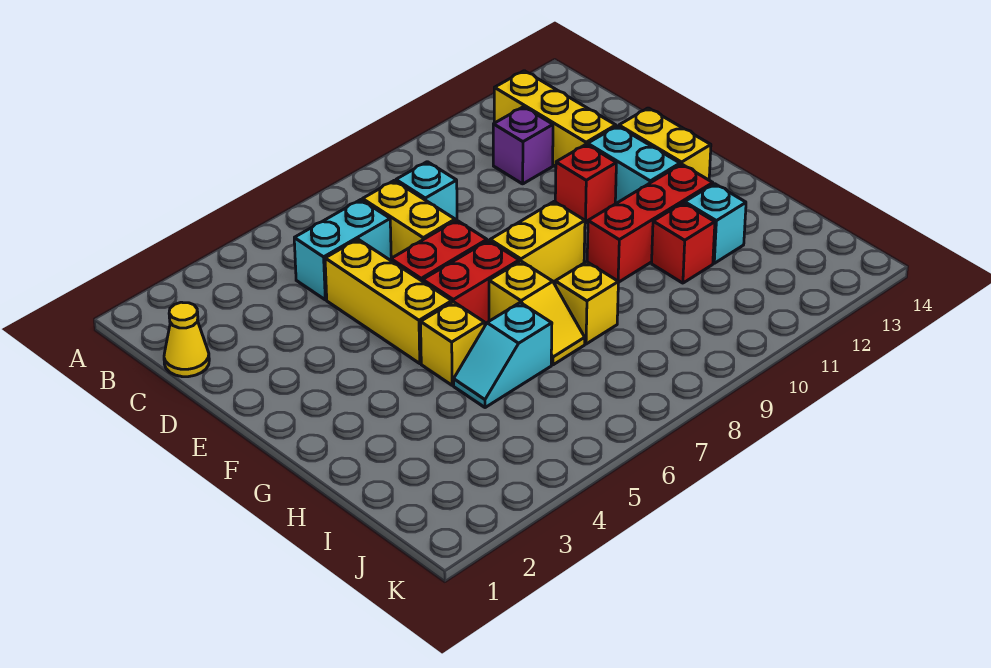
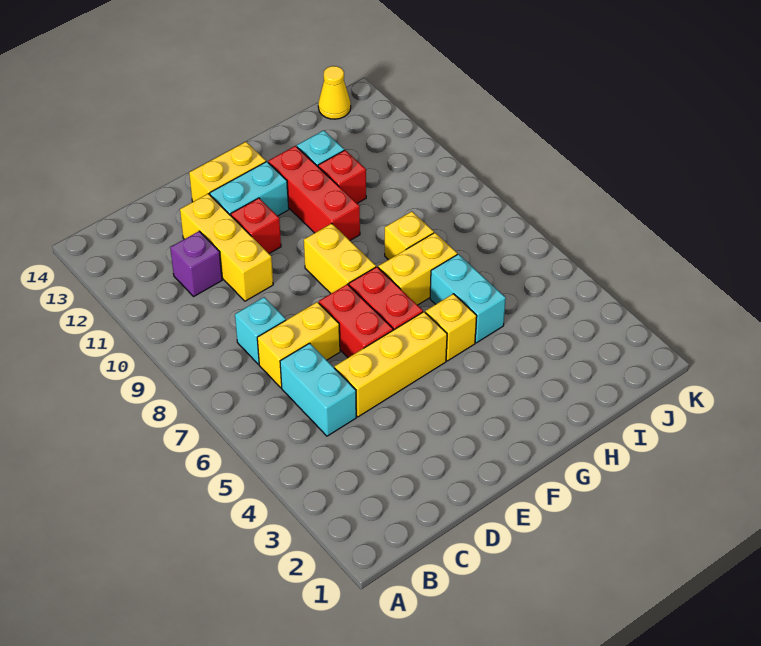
yellow brick B12:D12 level 1 -> yellow brick D10:D12 level 1
yellow cone C1 level 1 -> yellow cone J14 level 1
yellow slope G7:H7 level 1 top G -> yellow brick G7:H7 level 1
cyan slope H5:H6 level 1 top 6 -> cyan brick H5:H6 level 1

